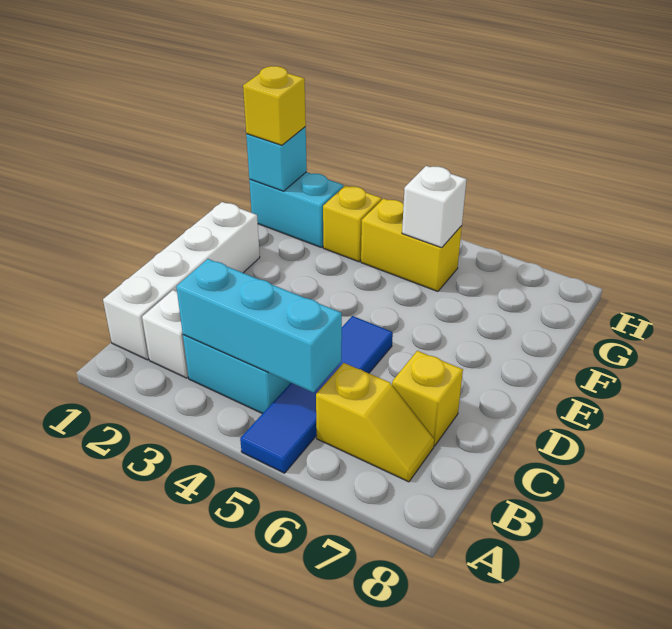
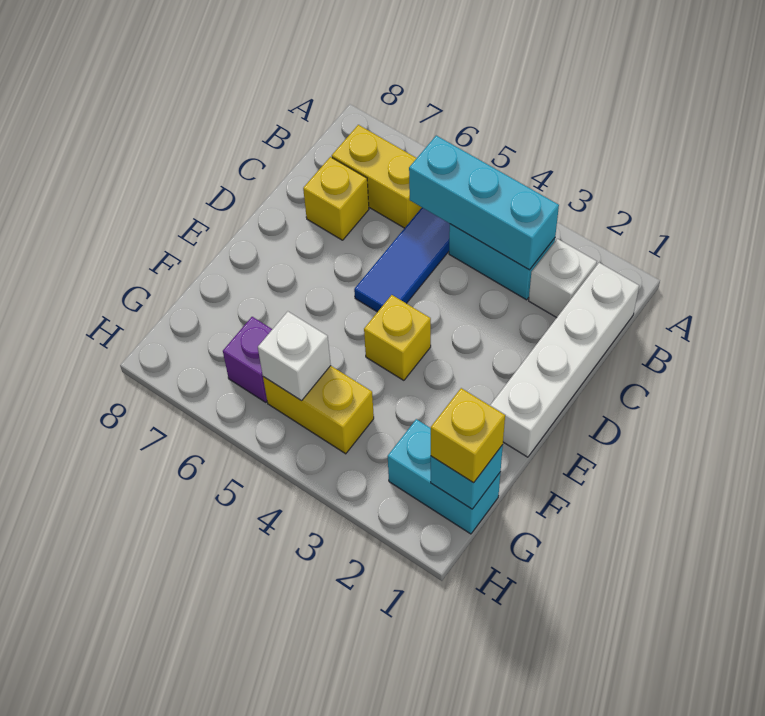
yellow slope B6:B7 level 1 top 6 -> yellow brick B6:B7 level 1
yellow brick G3 level 1 -> yellow brick E4 level 1
none -> purple brick G6 level 1

